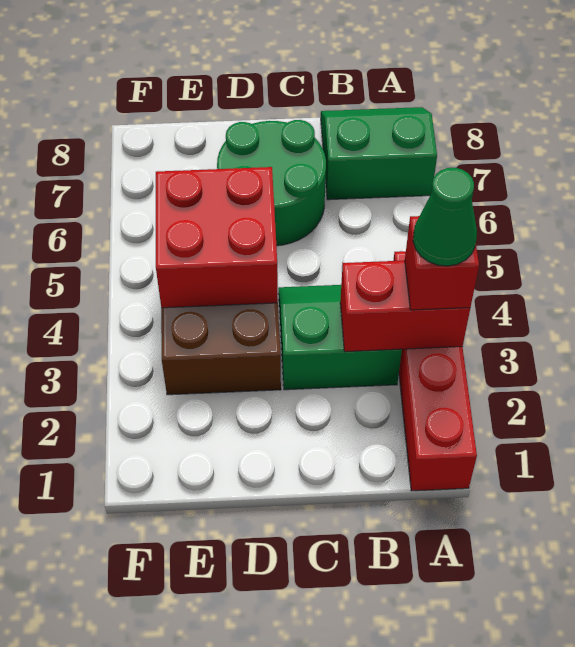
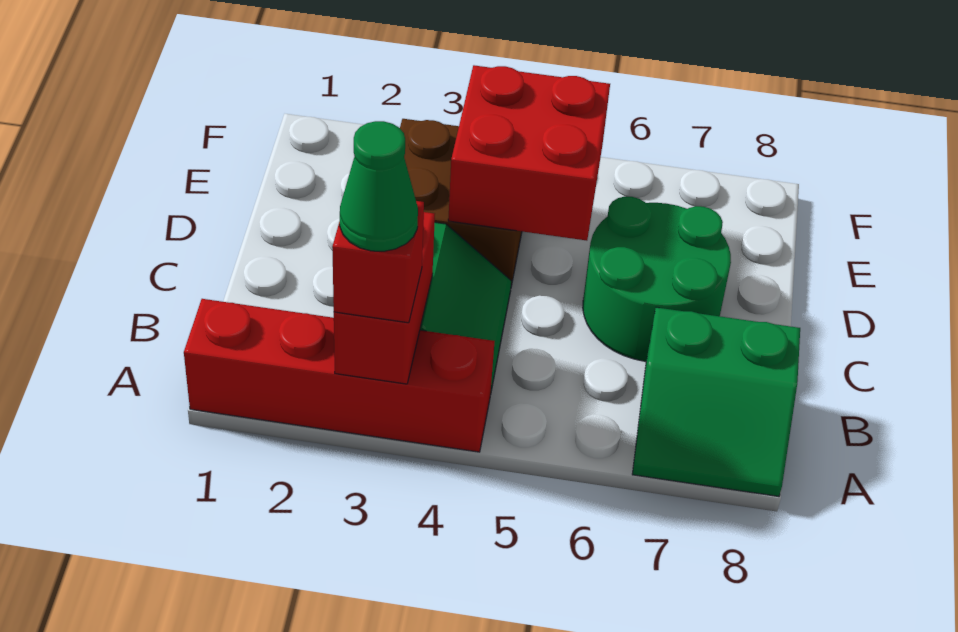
green slope A7:B8 level 1 top 7 -> green slope A7:B8 level 1 top B

